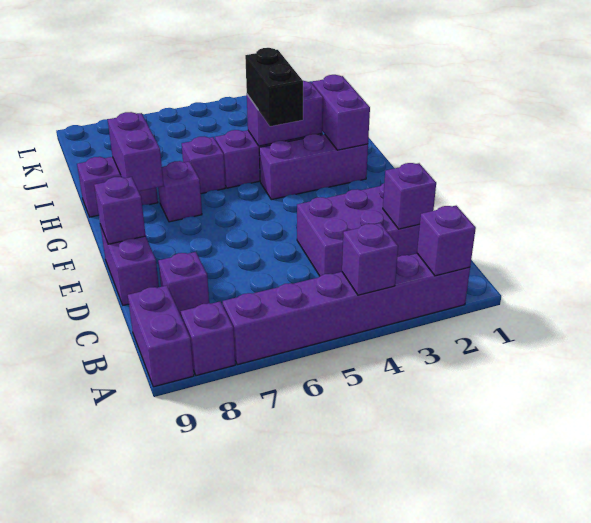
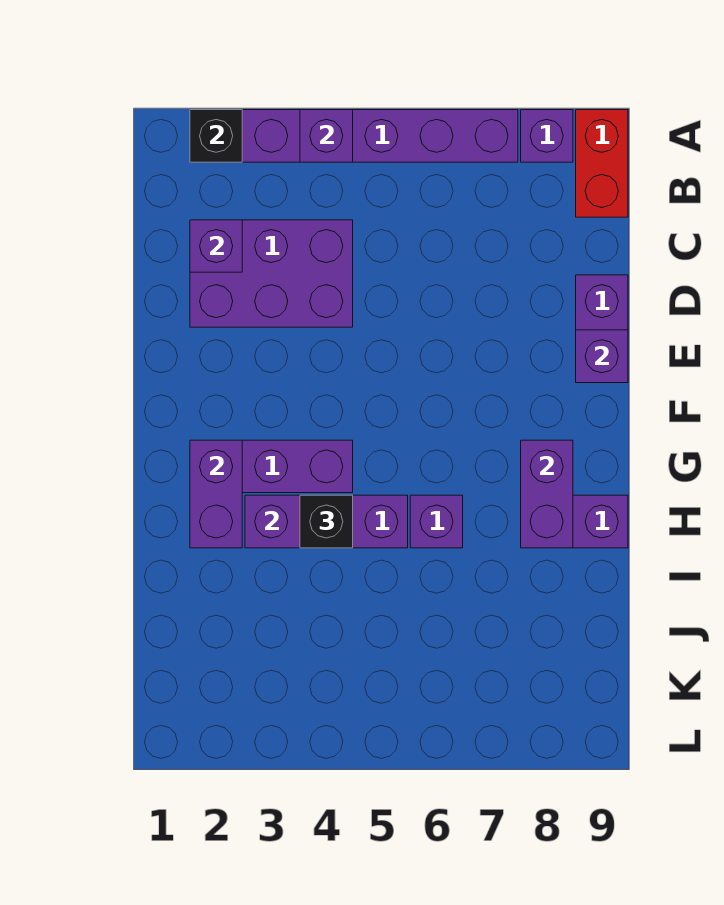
purple brick A2 level 2 -> black brick A2 level 2
purple brick A9:B9 level 1 -> red brick A9:B9 level 1
purple brick C8 level 1 -> none
black brick G4:H4 level 3 -> black brick H4 level 3
purple brick G7 level 1 -> none

